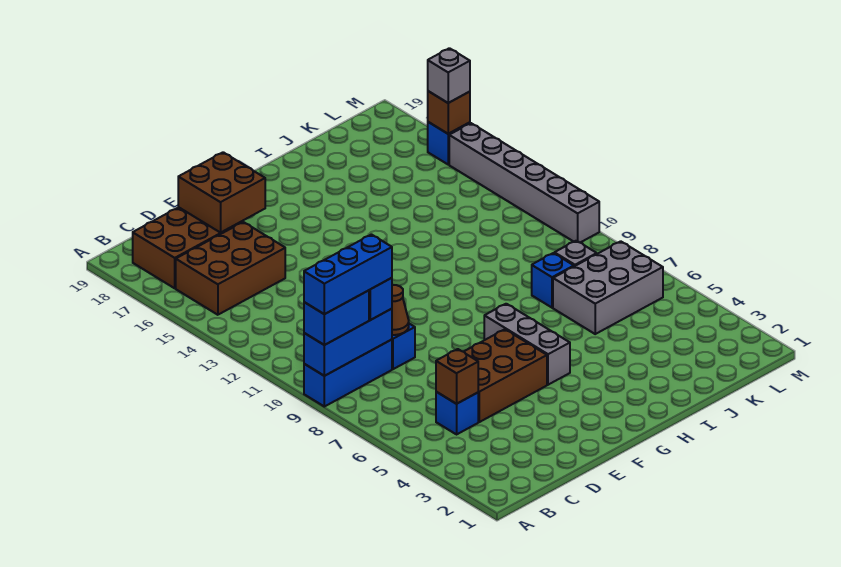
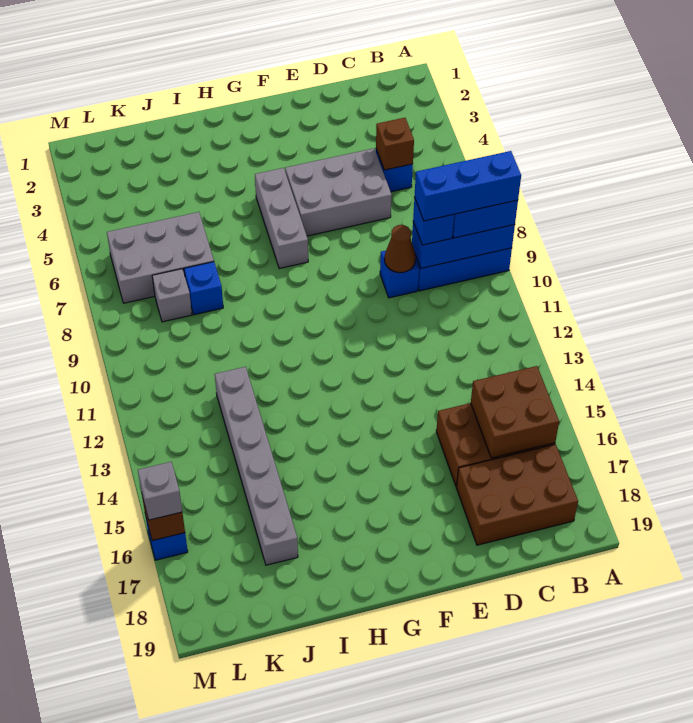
brown brick D5:F6 level 1 -> grey brick D5:F6 level 1
brown brick D17:E18 level 2 -> brown brick B15:C16 level 2
grey brick M10:M15 level 1 -> grey brick J12:J17 level 1

